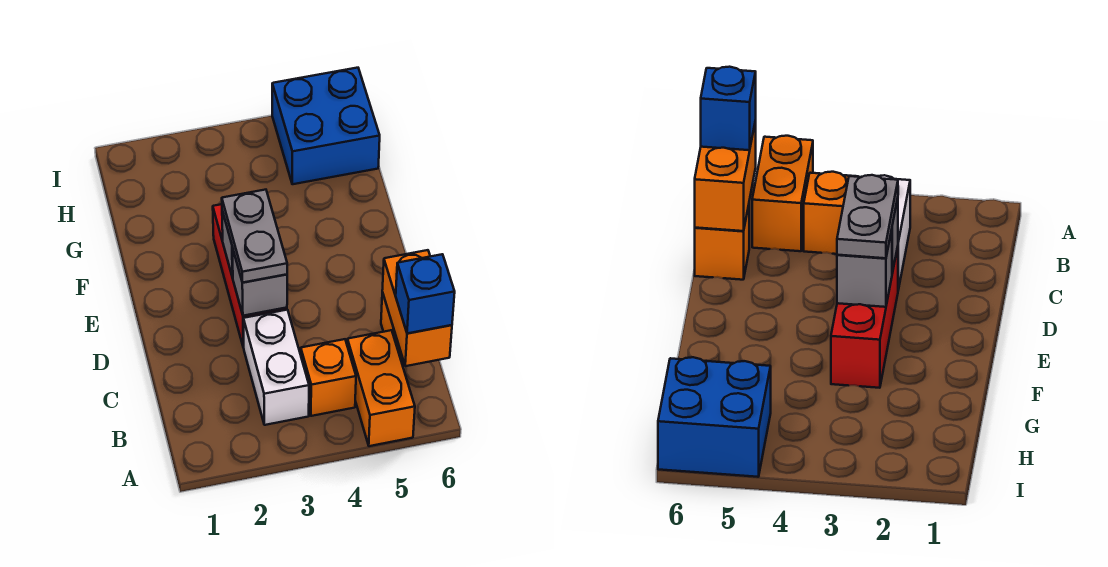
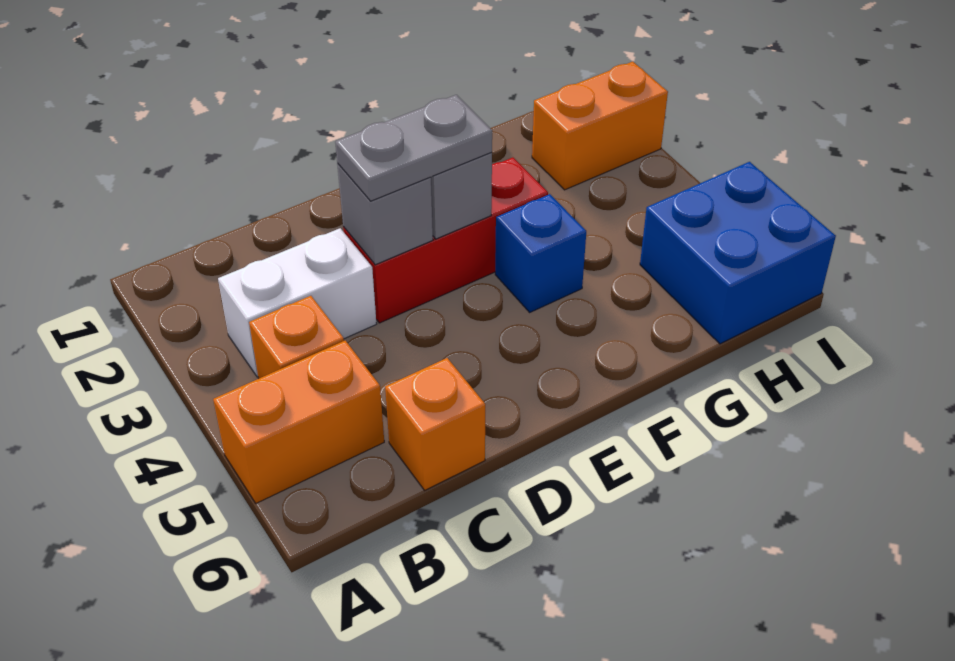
orange brick B6:C6 level 2 -> orange brick H2:I2 level 1
blue brick B6 level 3 -> blue brick F4 level 1

